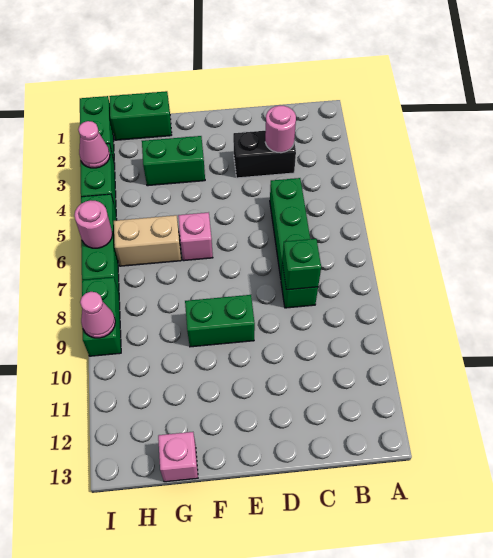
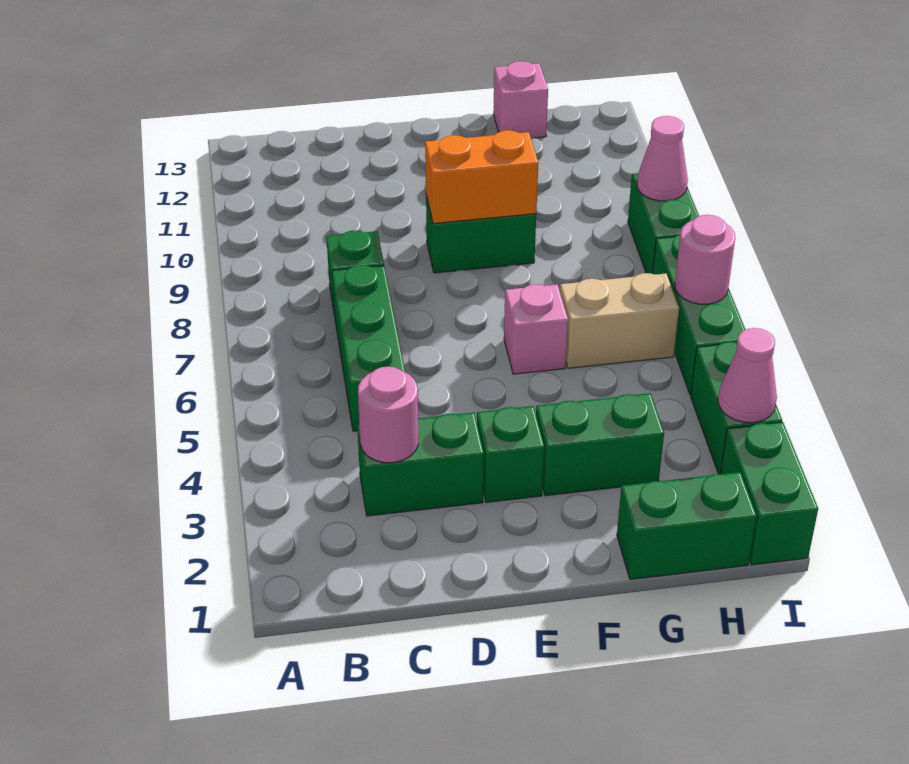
black brick C3:D3 level 1 -> green brick C3:D3 level 1
green brick C8 level 2 -> green brick E3 level 1
none -> orange brick E9:F9 level 2

